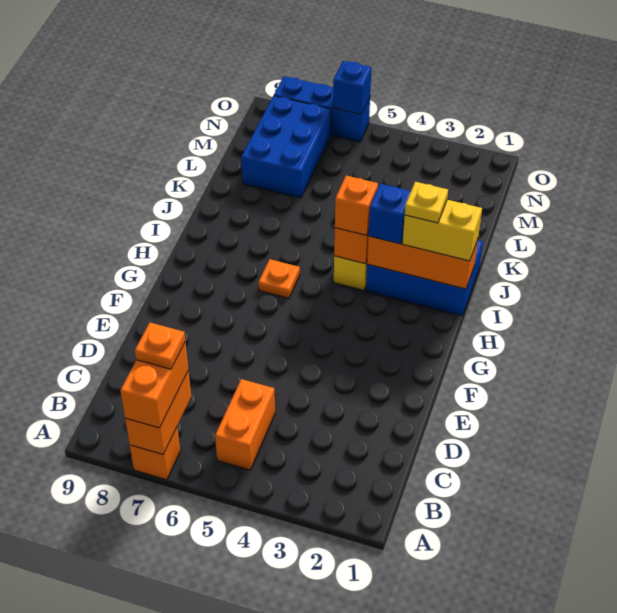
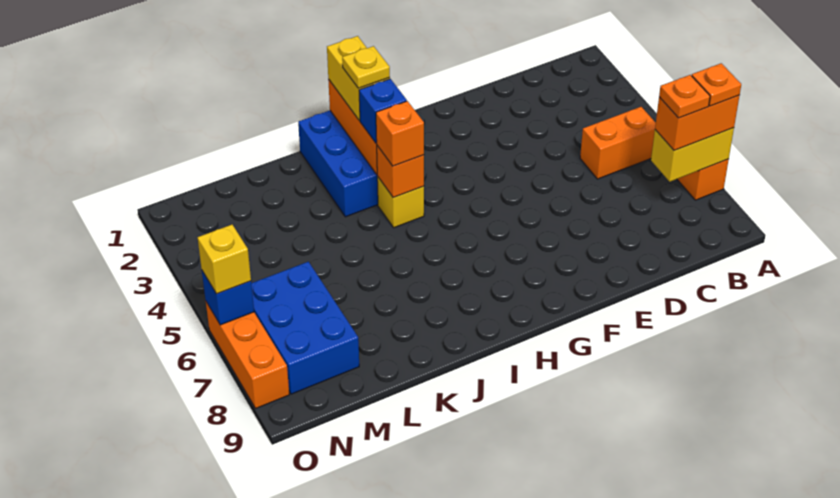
orange brick A7:B7 level 2 -> yellow brick A7:B7 level 2
orange plate H6 level 1 -> orange plate A7 level 4
blue brick L7:N8 level 1 -> blue brick M6:N8 level 1
blue brick O6:O8 level 1 -> orange brick O6:O8 level 1
none -> yellow brick O6 level 3

